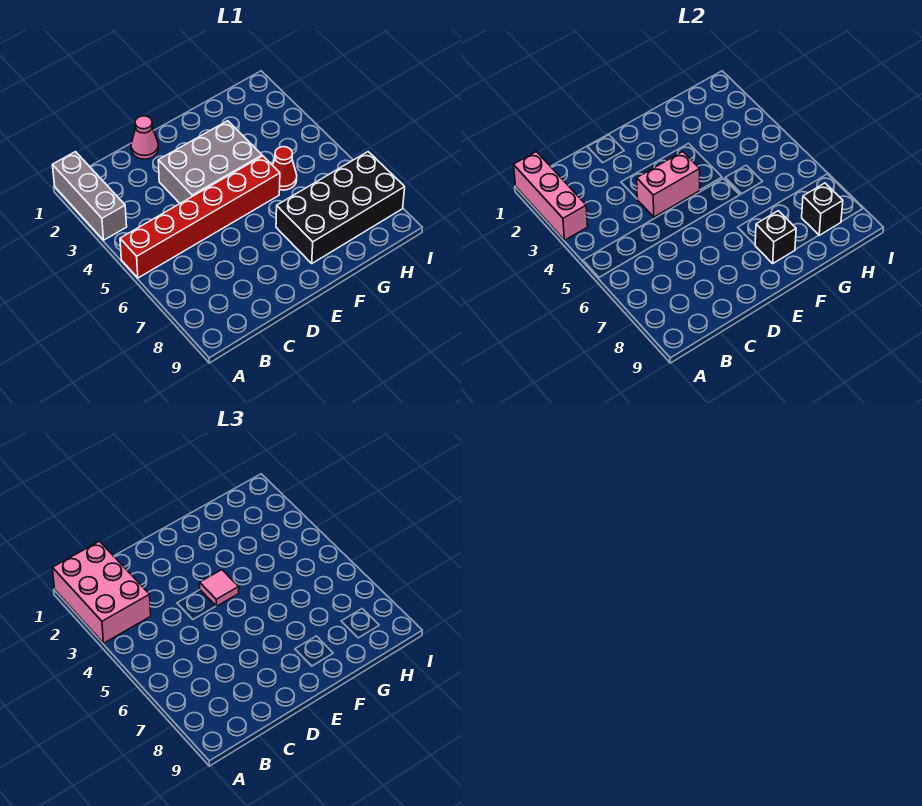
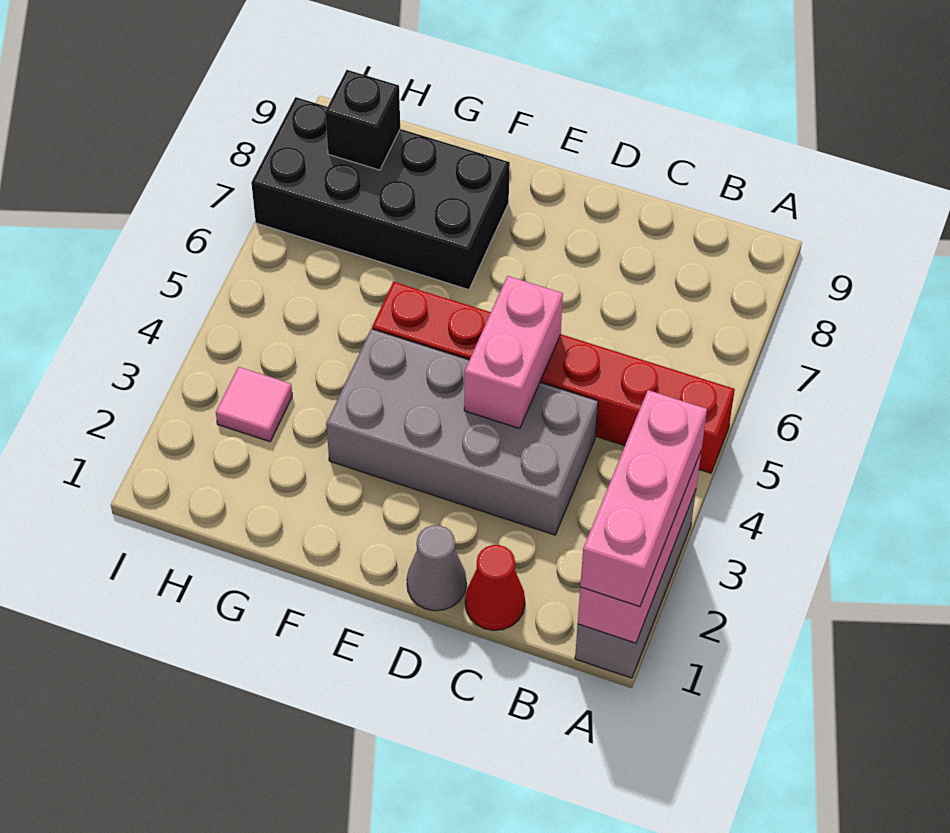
pink brick A1:B3 level 3 -> pink brick A1:A3 level 3
pink cone D1 level 1 -> grey cone D1 level 1
grey brick D3:F4 level 1 -> grey brick C3:F4 level 1
pink brick D4:E4 level 2 -> pink brick D4:D5 level 2
pink tile E4 level 3 -> pink tile H3 level 1
black brick F8 level 2 -> none
red cone G5 level 1 -> red cone C1 level 1

